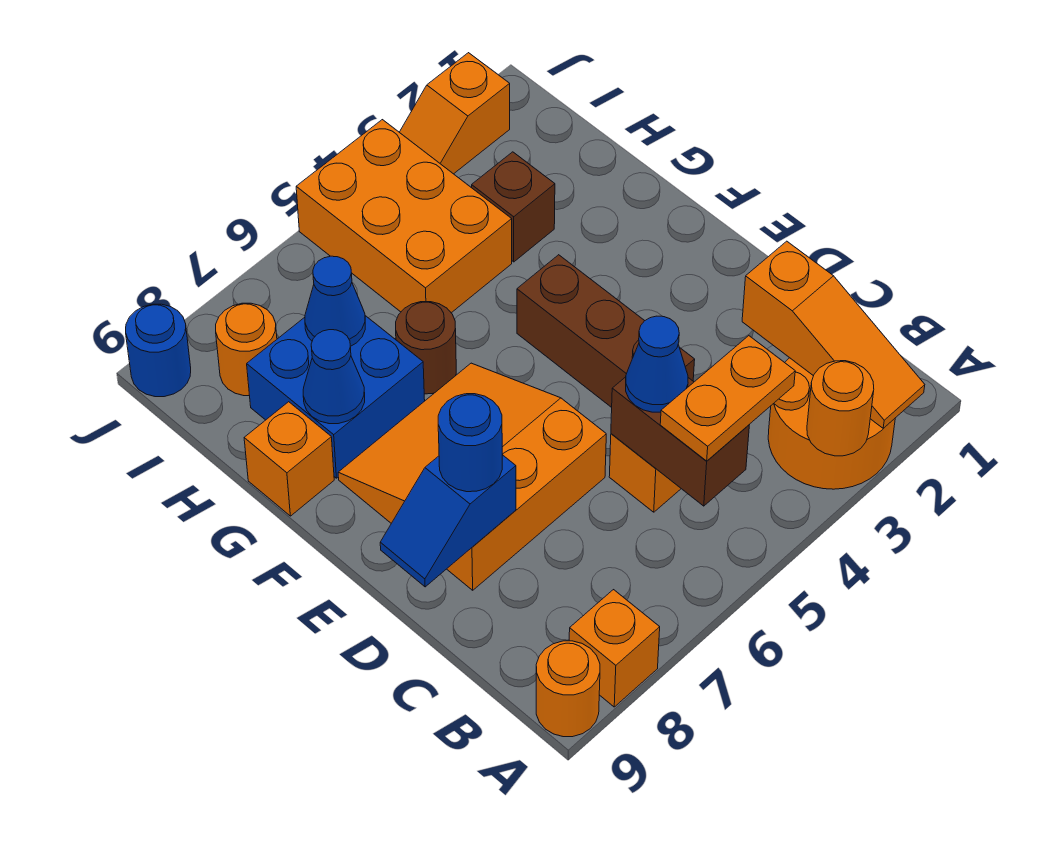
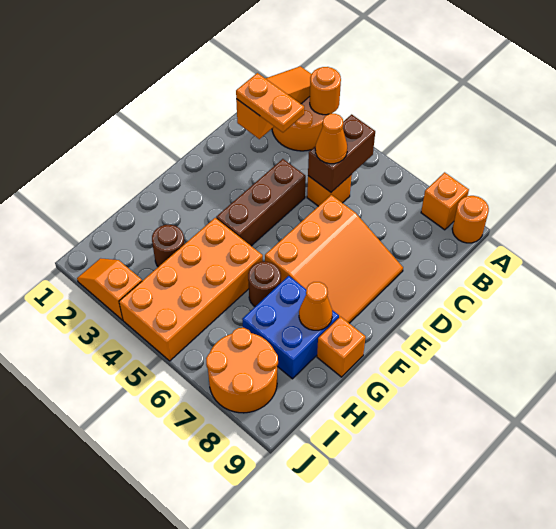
orange plate B4:B5 level 3 -> orange plate C2:C3 level 3
blue cone C5 level 3 -> orange cone C5 level 3
orange slope D6:F8 level 1 top D -> orange slope D6:F8 level 1 top 6
blue slope D8:D9 level 2 top 8 -> none
blue round brick D8 level 3 -> none
blue cone G8 level 2 -> orange cone G8 level 2
brown brick H3 level 1 -> brown round brick H3 level 1
orange brick H4:J5 level 1 -> orange brick G4:J5 level 1
blue cone H7 level 2 -> none
orange round brick I8 level 1 -> orange round brick I7:J8 level 1
orange slope J2:J3 level 1 top 2 -> orange slope J2:J3 level 1 top 3
blue round brick J9 level 1 -> none

